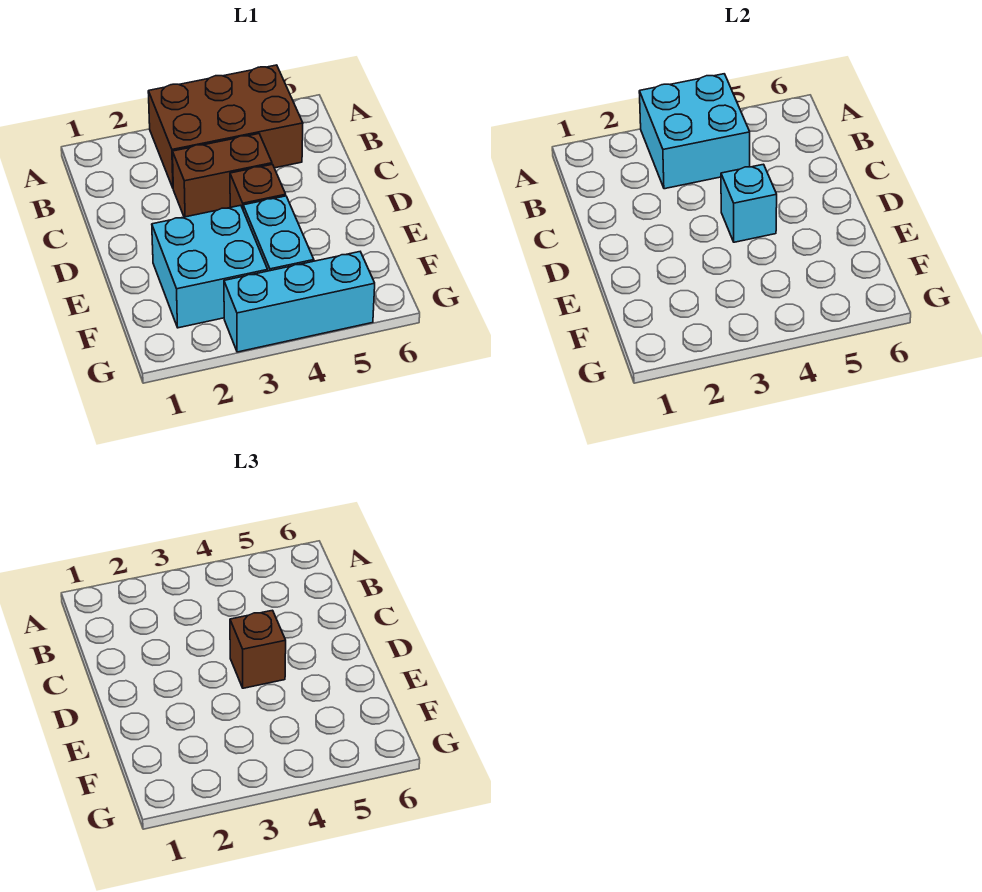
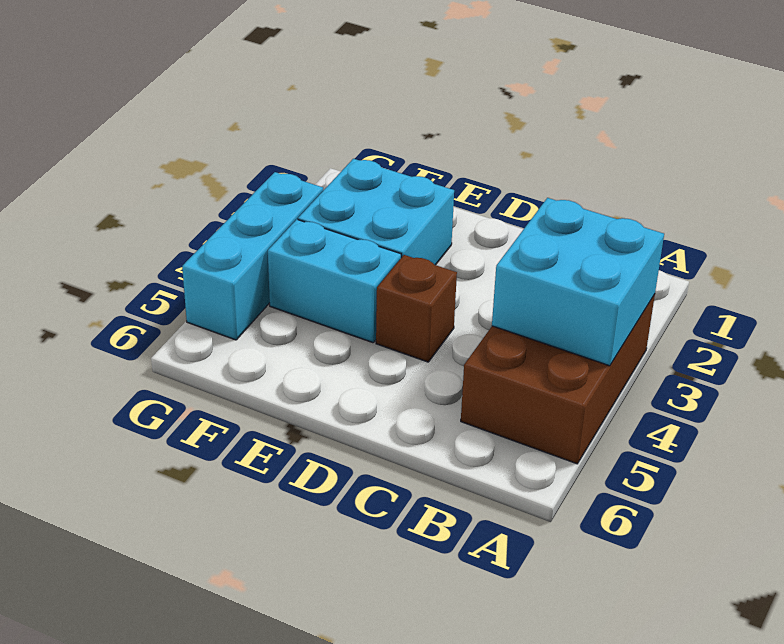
brown brick C3:C4 level 1 -> none
cyan brick D4 level 2 -> none
brown brick D4 level 3 -> none

